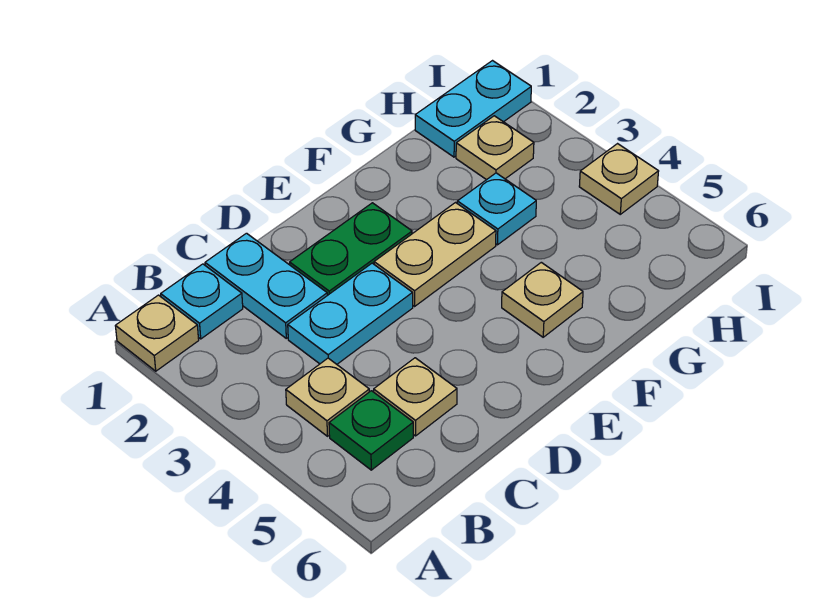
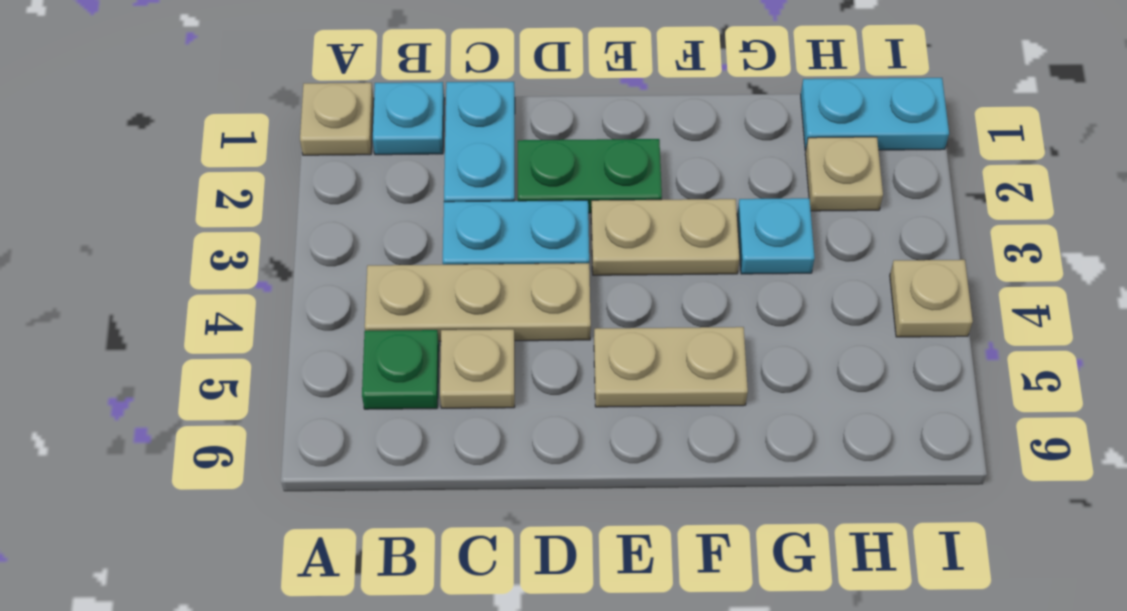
tan plate B4 level 1 -> tan plate B4:D4 level 1
tan plate F5 level 1 -> tan plate E5:F5 level 1

